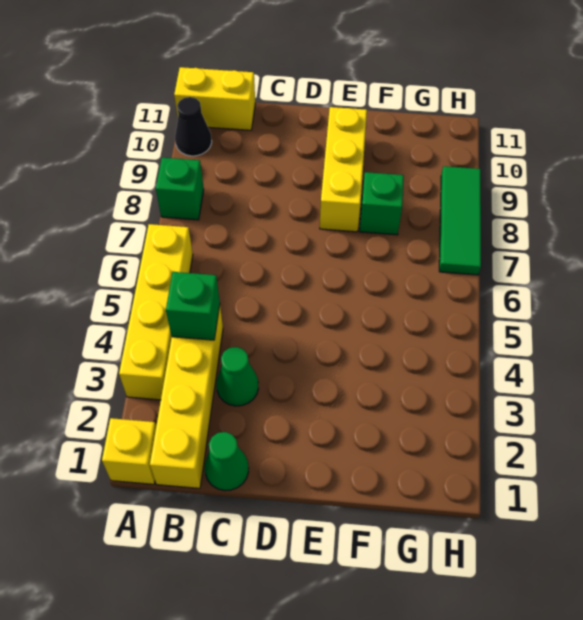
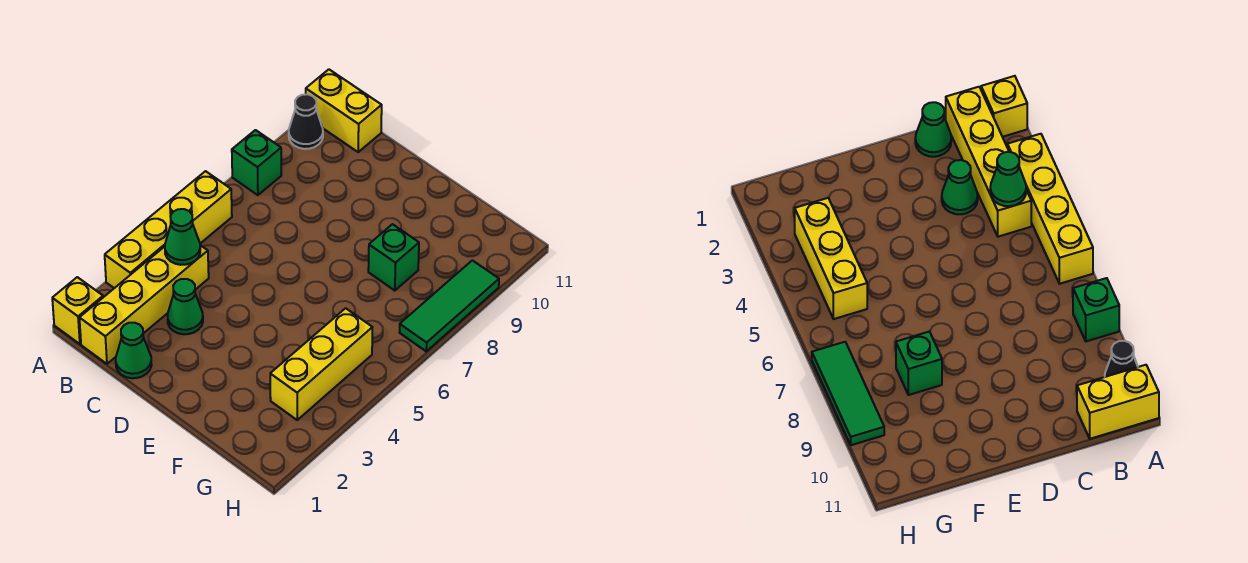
green brick B4 level 2 -> green cone B4 level 2
yellow brick E8:E10 level 1 -> yellow brick G3:G5 level 1

